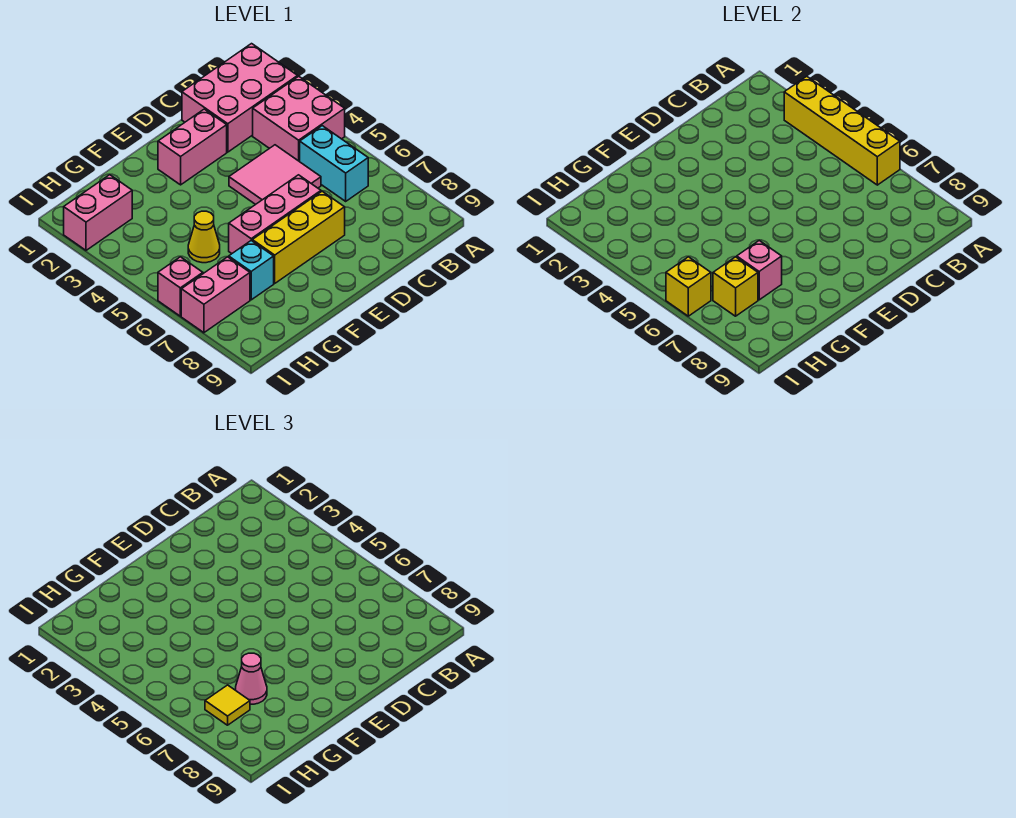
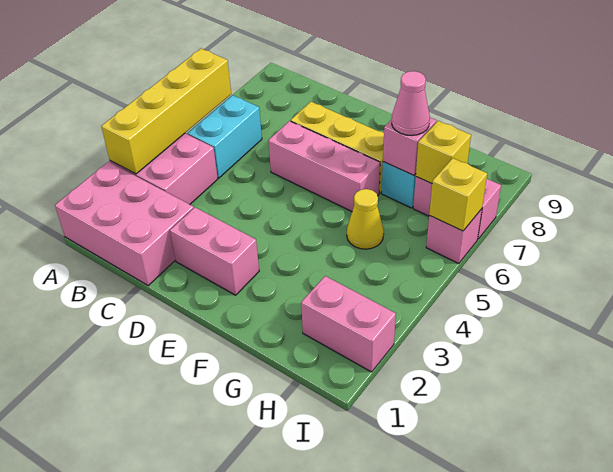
pink tile C4:D5 level 1 -> none
yellow tile H7 level 3 -> none

